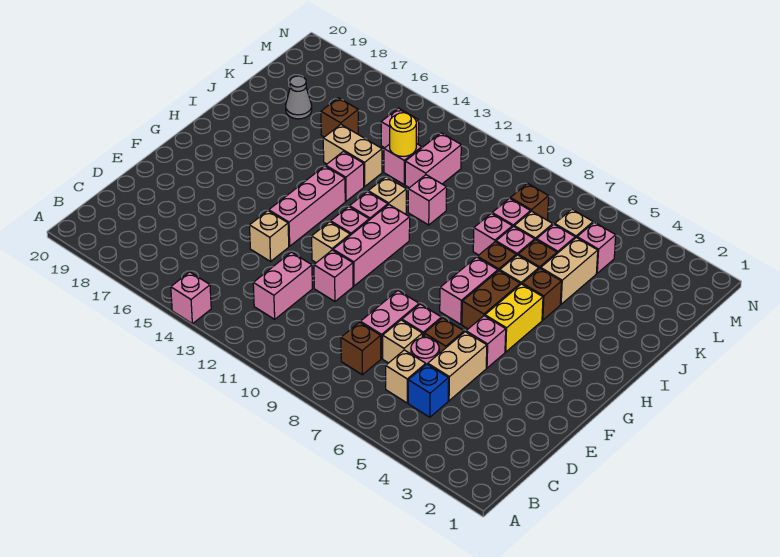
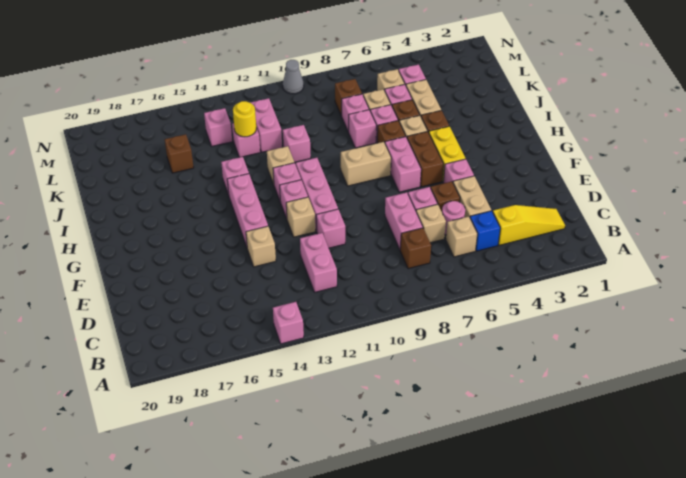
none -> yellow slope C2:C4 level 1 top 4
tan brick J14:J15 level 1 -> tan brick H8:H9 level 1
grey cone K18 level 1 -> grey cone N10 level 1

